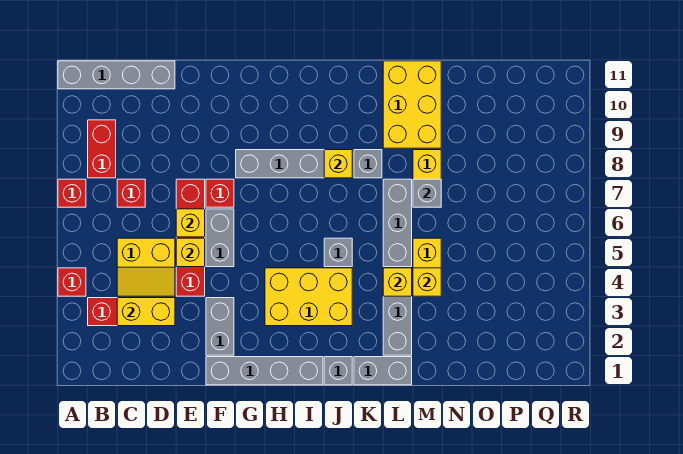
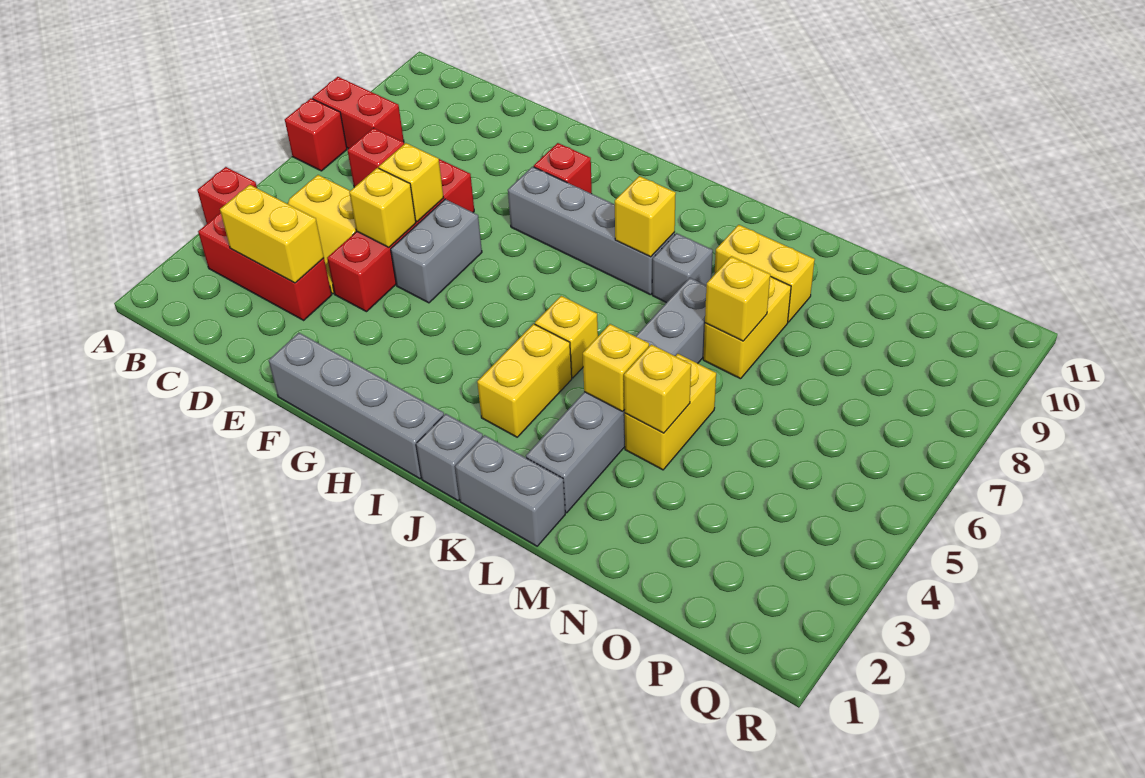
grey brick A11:D11 level 1 -> none
red brick B8:B9 level 1 -> red brick A8:B8 level 1
grey brick F2:F3 level 1 -> none
red brick F7 level 1 -> red brick G9 level 1
yellow brick H3:J4 level 1 -> yellow brick J3:J4 level 1
grey brick J5 level 1 -> yellow brick J5 level 1
yellow brick L9:M11 level 1 -> yellow brick L9:M9 level 1
grey brick M7 level 2 -> yellow brick M7 level 2

